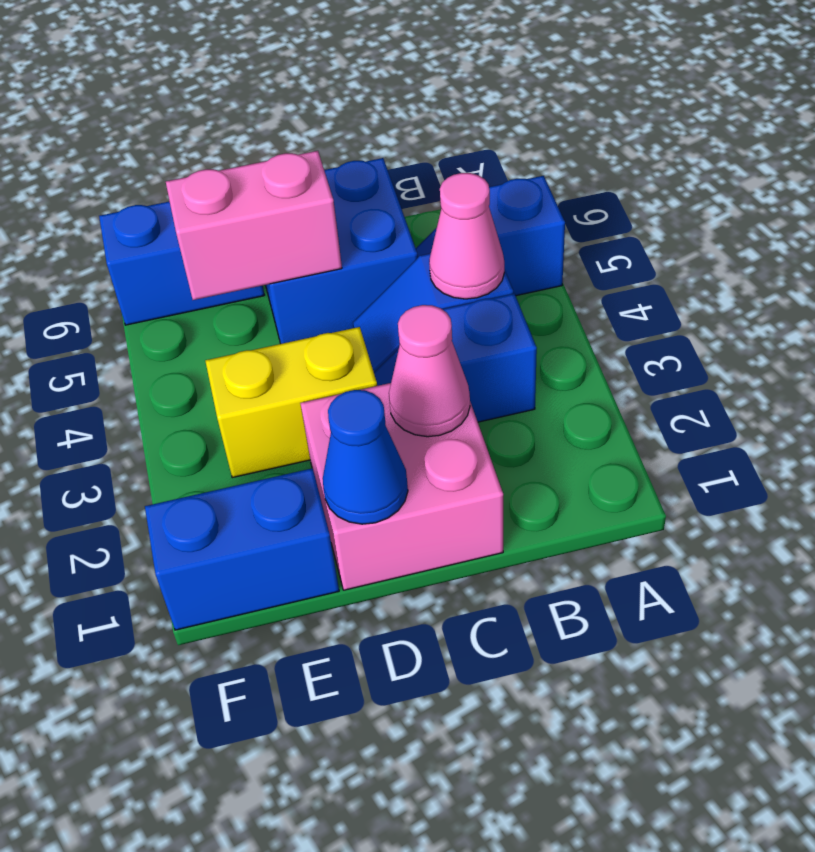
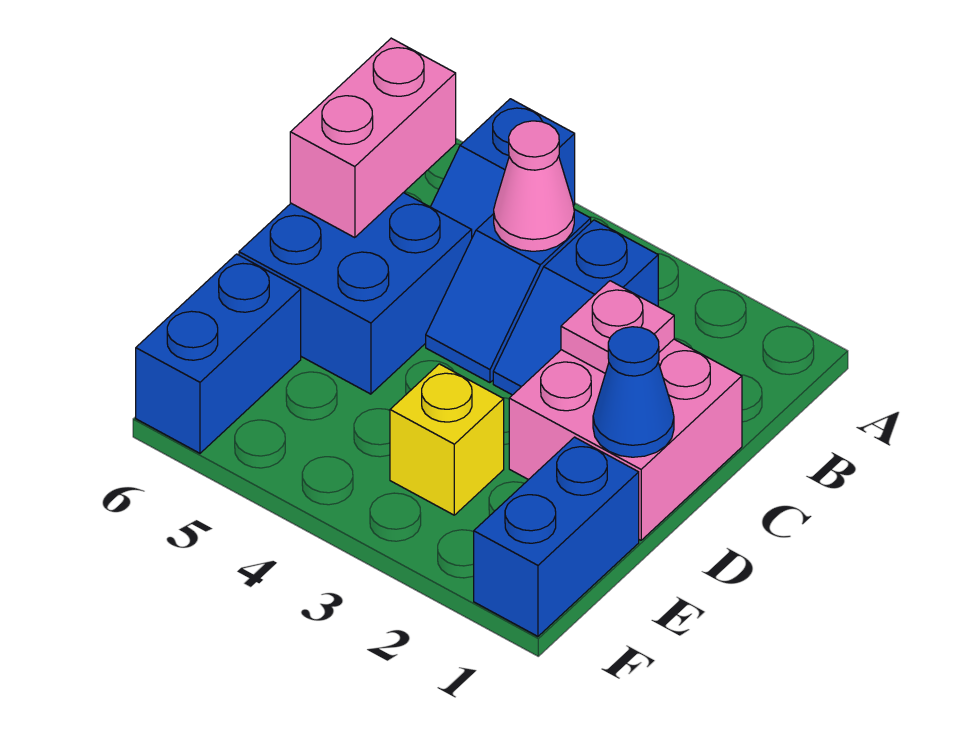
pink cone C2 level 2 -> pink plate C2 level 2
yellow brick D3:E3 level 1 -> yellow brick E3 level 1
pink brick D5:E5 level 2 -> pink brick B6:C6 level 2

